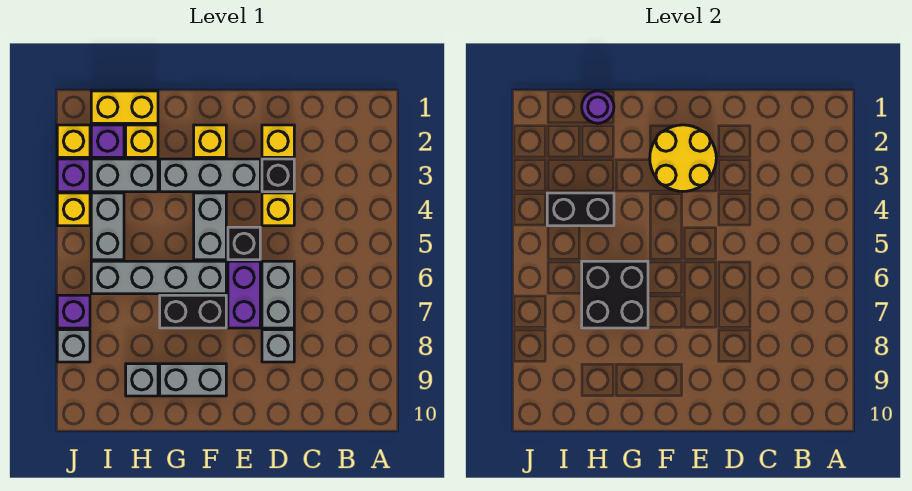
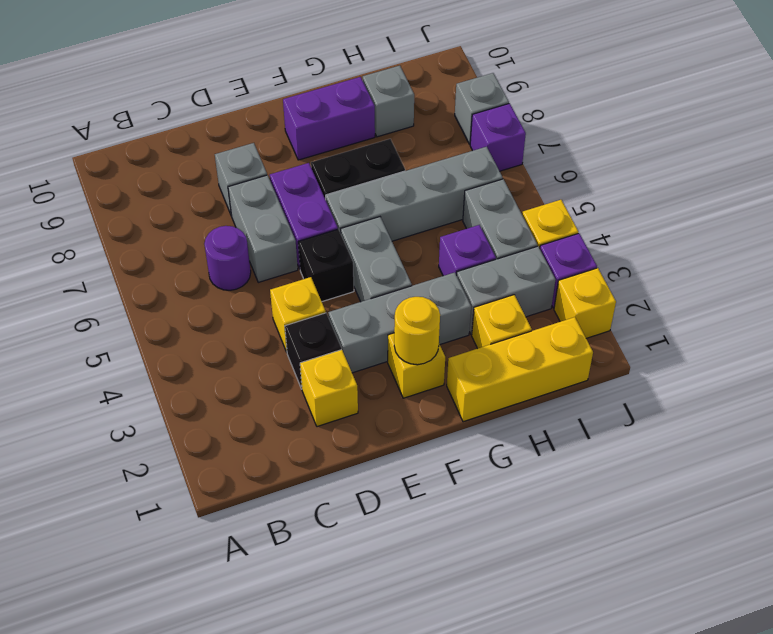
yellow round brick E2:F3 level 2 -> yellow round brick F2 level 2
grey brick F9:G9 level 1 -> purple brick F9:G9 level 1
black brick G6:H7 level 2 -> none
yellow brick H1:I1 level 1 -> yellow brick G1:I1 level 1
purple round brick H1 level 2 -> purple round brick C6 level 1
black brick H4:I4 level 2 -> none
purple brick I2 level 1 -> purple brick H4 level 1

